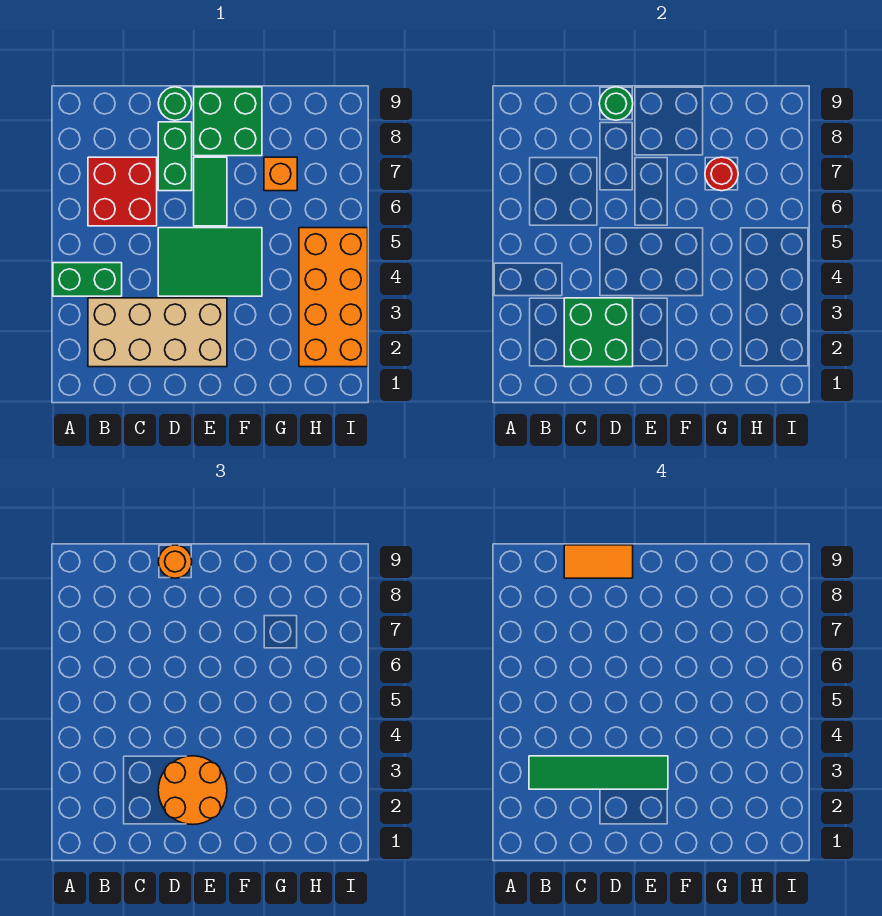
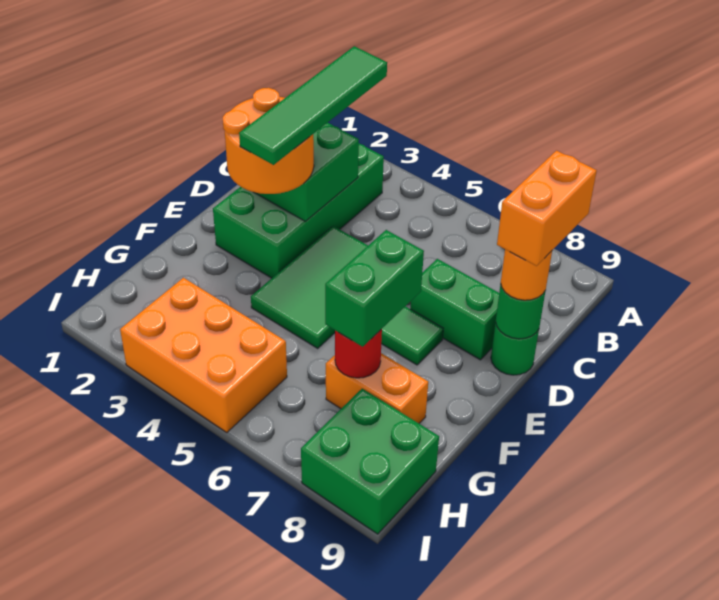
green brick A4:B4 level 1 -> green brick F7:G7 level 3
tan brick B2:E3 level 1 -> green brick B2:E3 level 1
red brick B6:C7 level 1 -> none
orange tile C9:D9 level 4 -> orange brick C9:D9 level 4
green brick E8:F9 level 1 -> green brick H8:I9 level 1
orange brick G7 level 1 -> orange brick G7:G8 level 1
orange brick H2:I5 level 1 -> orange brick H3:I5 level 1

